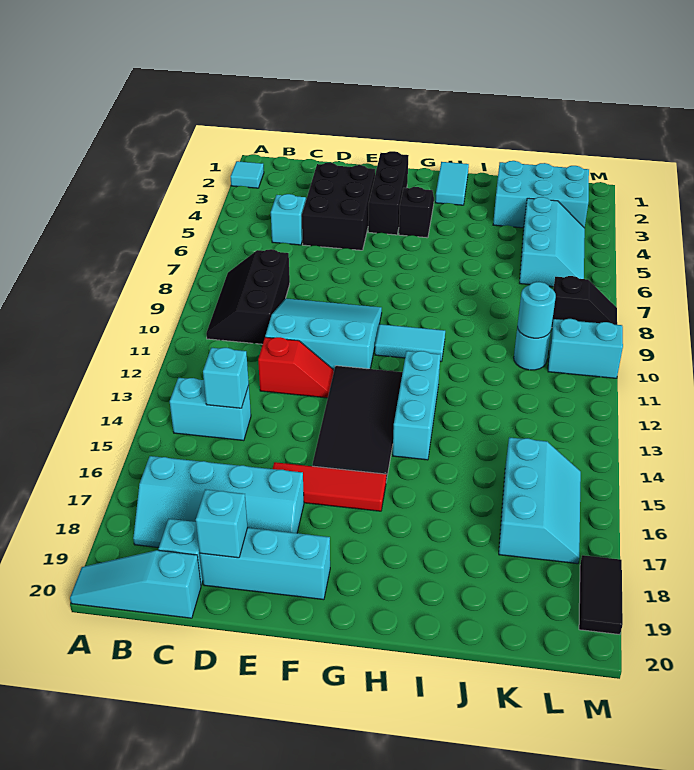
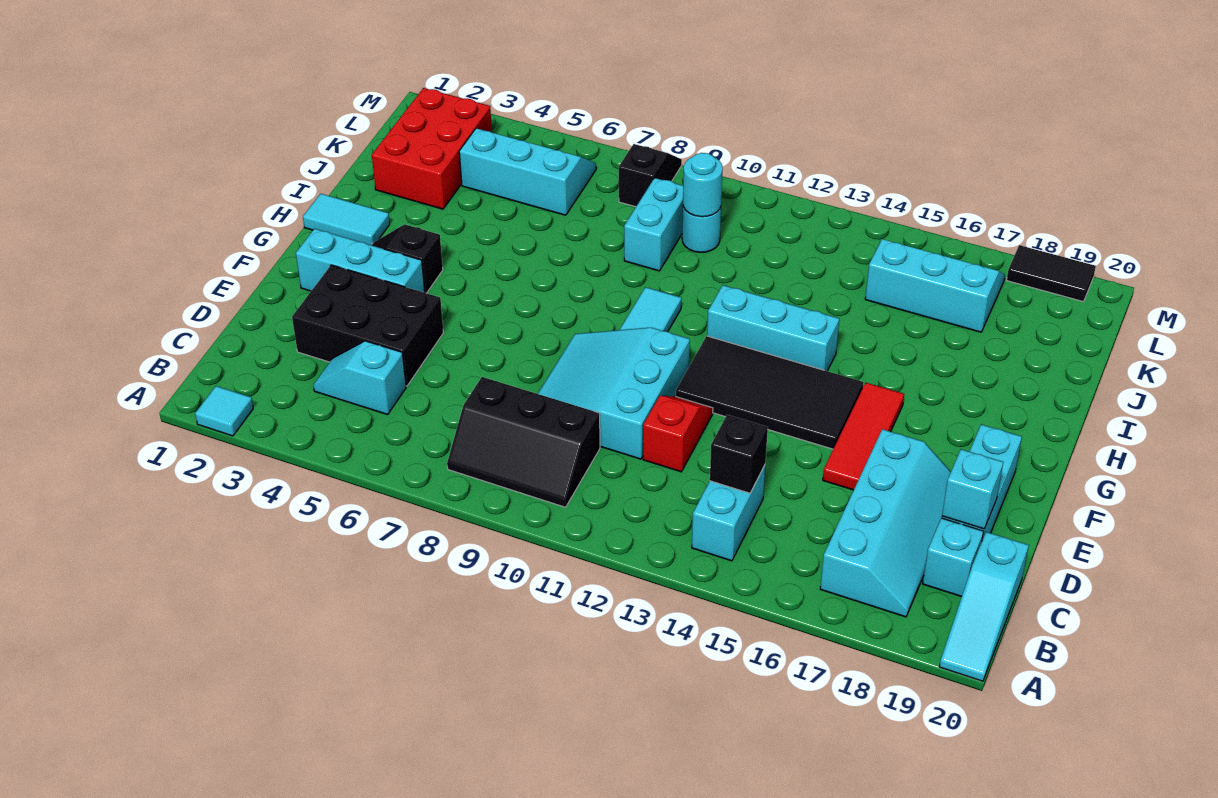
cyan brick C14 level 2 -> black brick C14 level 2
black brick F2:F4 level 1 -> cyan brick F2:F4 level 1
cyan brick J2:L3 level 1 -> red brick J2:L3 level 1
cyan brick L10:M10 level 1 -> cyan brick J9:K9 level 1

